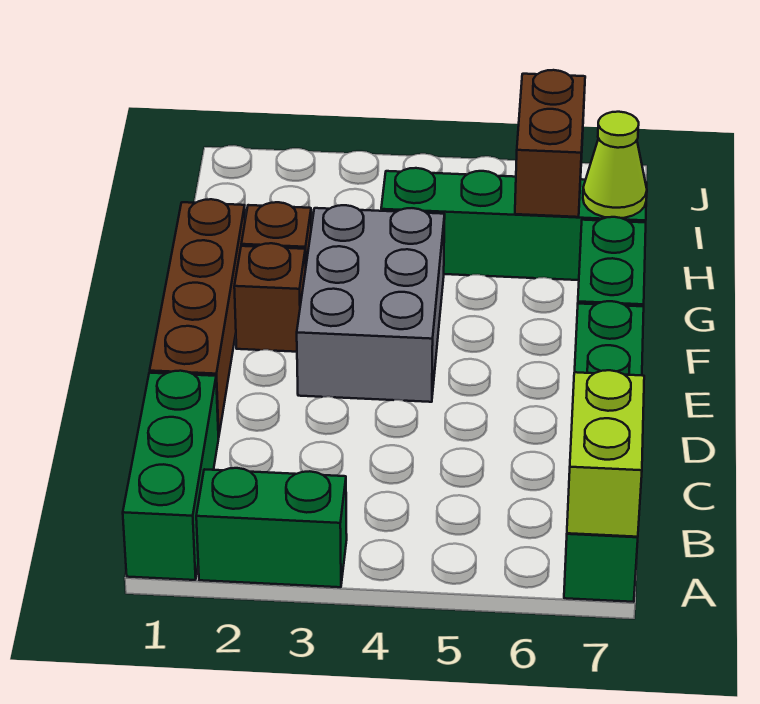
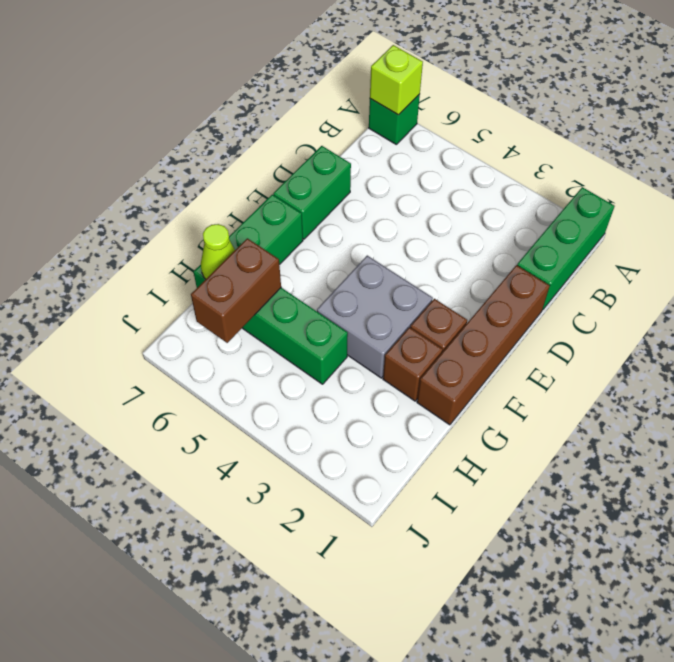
green brick A2:A3 level 1 -> none
lime brick A7:B7 level 2 -> lime brick A7 level 2
grey brick E3:G4 level 1 -> grey brick F3:G4 level 1

